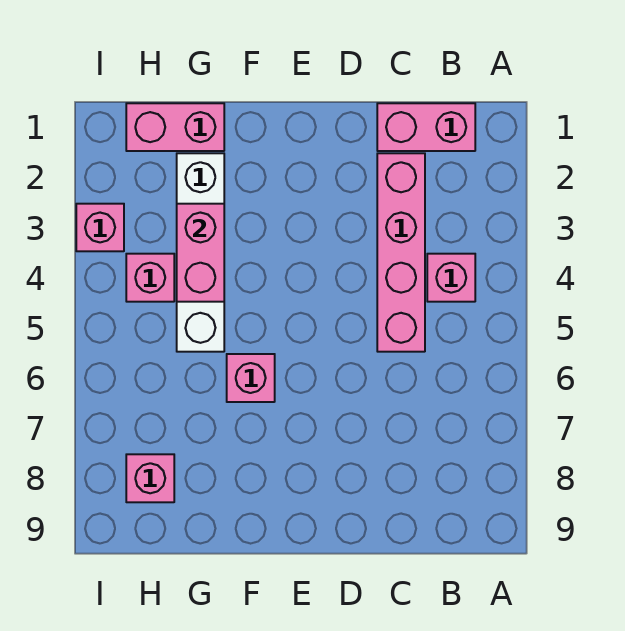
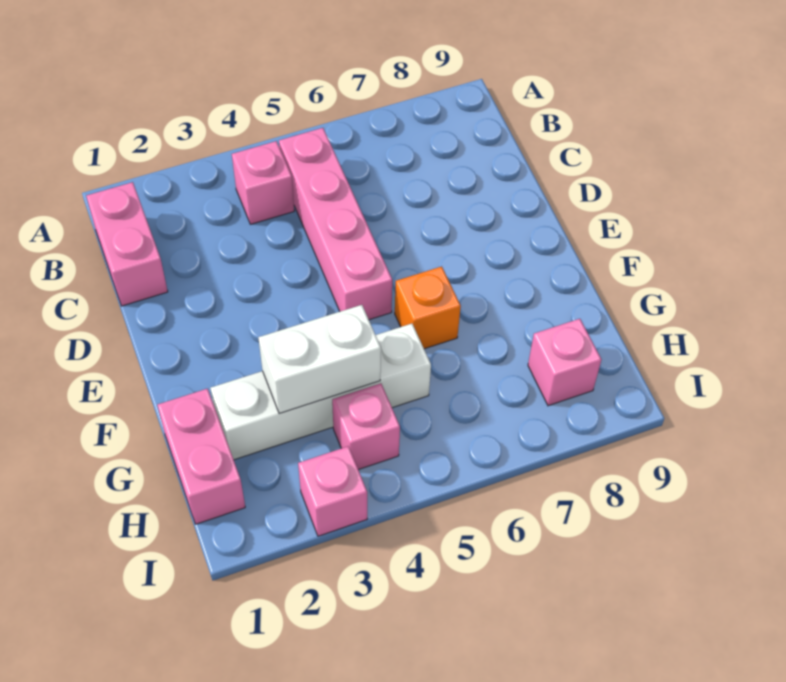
pink brick C2:C5 level 1 -> pink brick B5:E5 level 1
pink brick F6 level 1 -> orange brick F6 level 1
pink brick G3:G4 level 2 -> white brick G3:G4 level 2

